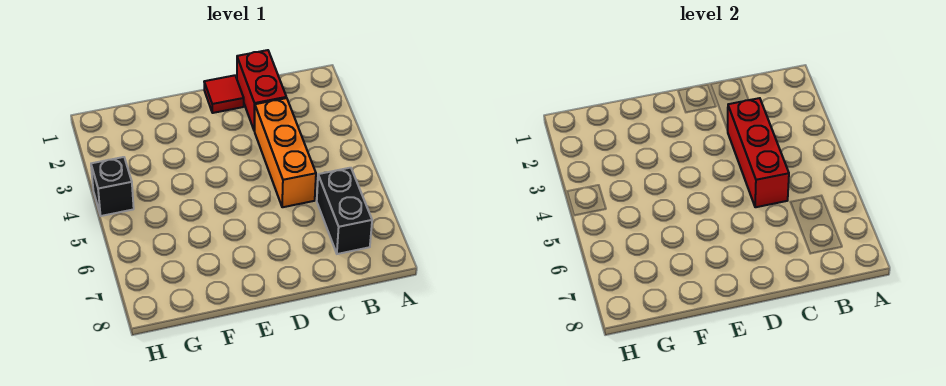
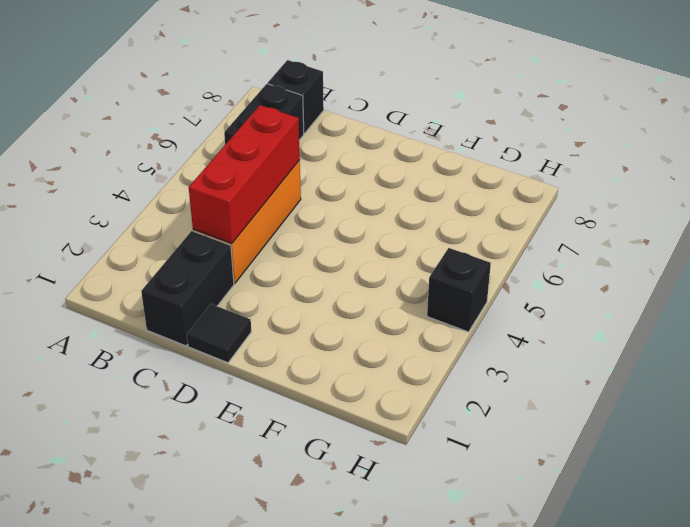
none -> black brick B8 level 1
red brick C1:C2 level 1 -> black brick C1:C2 level 1
red tile D1 level 1 -> black tile D1 level 1

